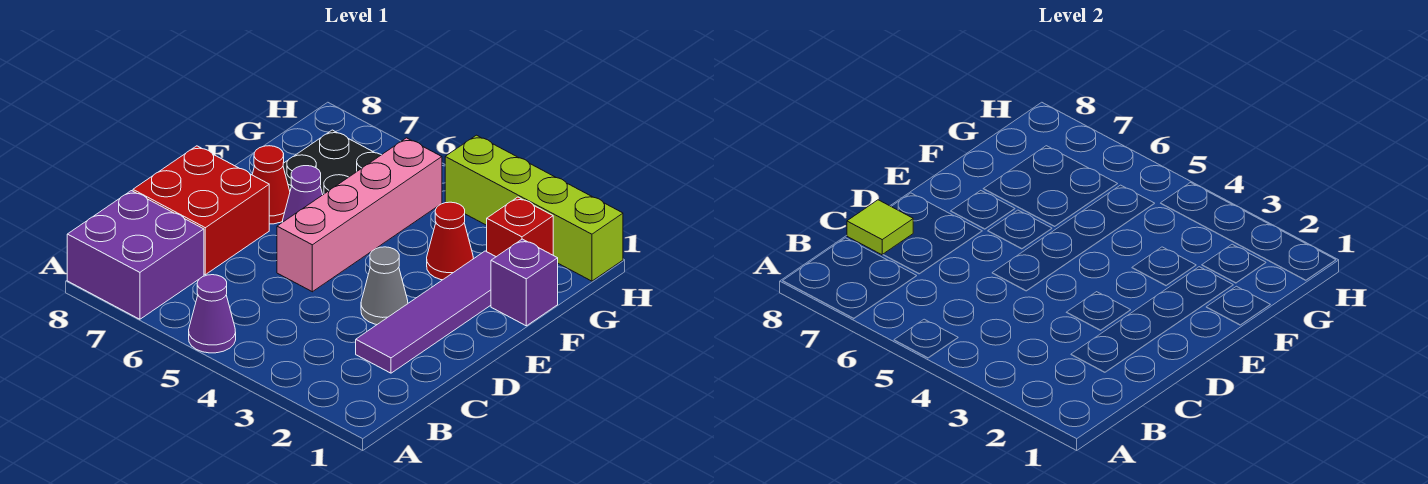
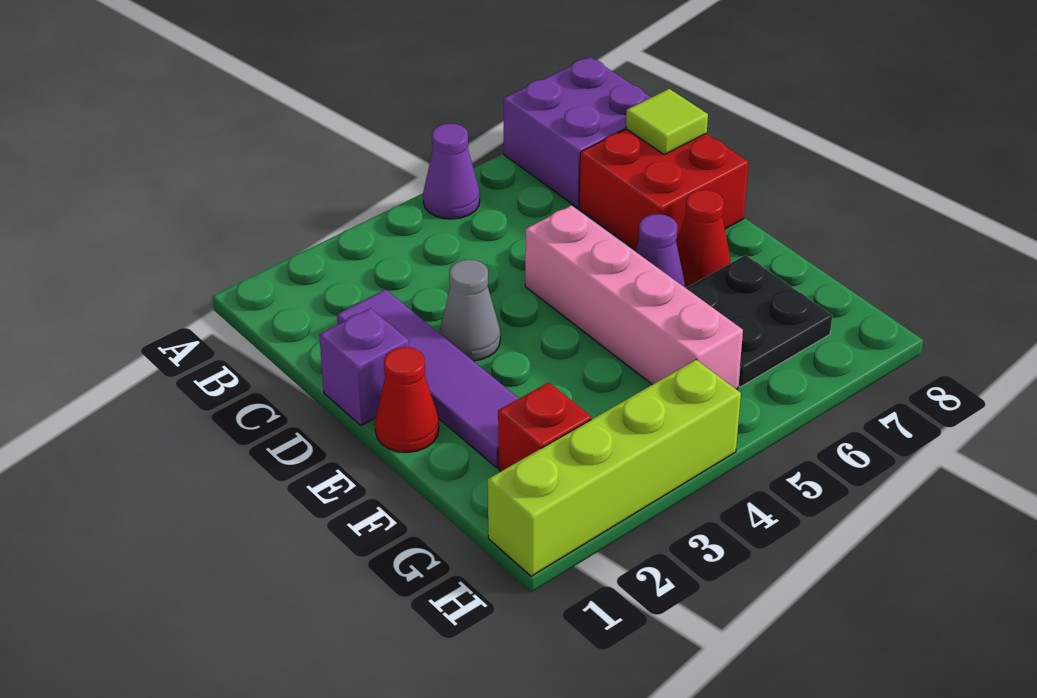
purple brick F1 level 1 -> purple brick D1 level 1
red cone F3 level 1 -> red cone E1 level 1

